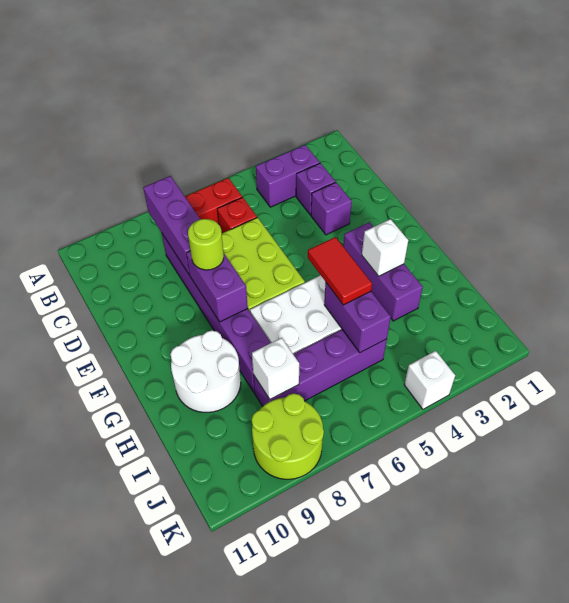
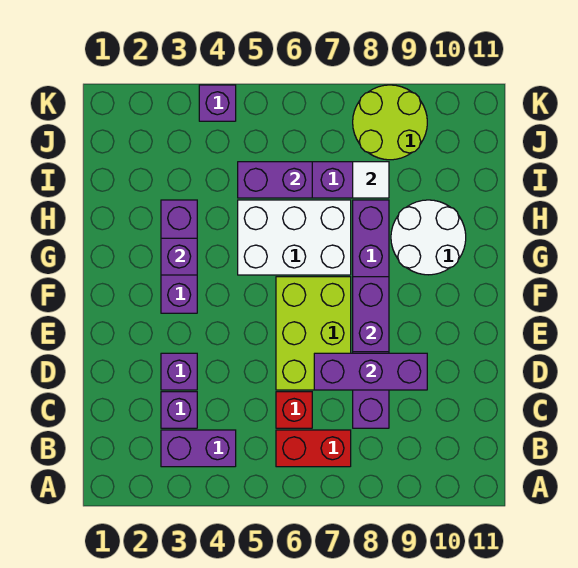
purple brick B8:D8 level 2 -> purple brick D7:D9 level 2
lime round brick E8 level 3 -> none
white brick G3 level 2 -> purple brick G3 level 2
red tile G5:H5 level 3 -> none
purple brick H5:I5 level 2 -> purple brick I5:I6 level 2
white brick I8 level 2 -> white tile I8 level 2
white brick K4 level 1 -> purple brick K4 level 1

